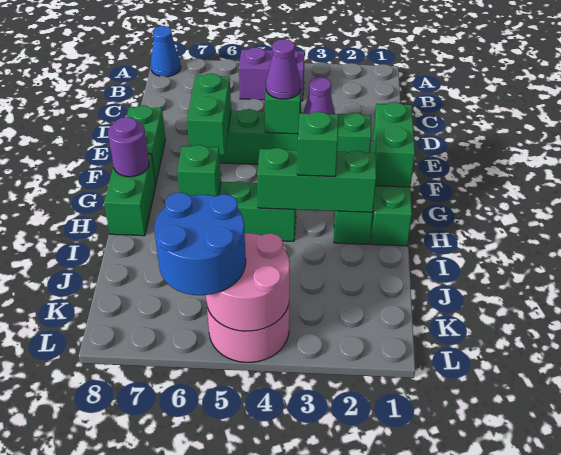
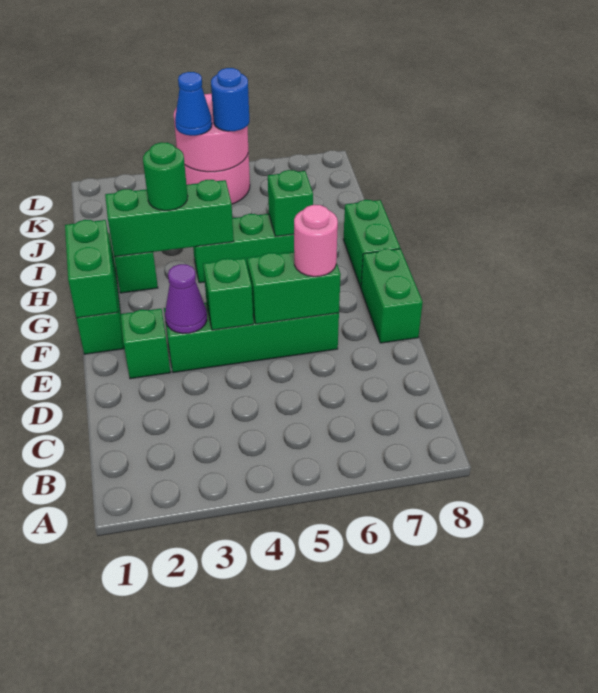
blue cone A8 level 1 -> blue cone K4 level 3
purple brick B4:B5 level 1 -> none
purple cone E4 level 3 -> none
green brick E6:F6 level 2 -> green brick E5:E6 level 2
none -> pink round brick E6 level 3
purple round brick G8 level 2 -> none
green brick H3 level 3 -> green round brick H3 level 3
blue round brick K5:L6 level 3 -> blue round brick K5 level 3

